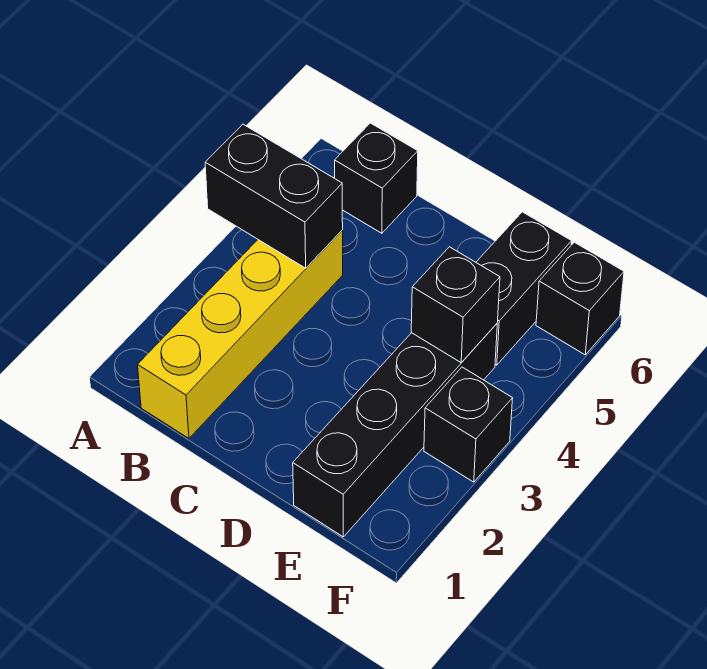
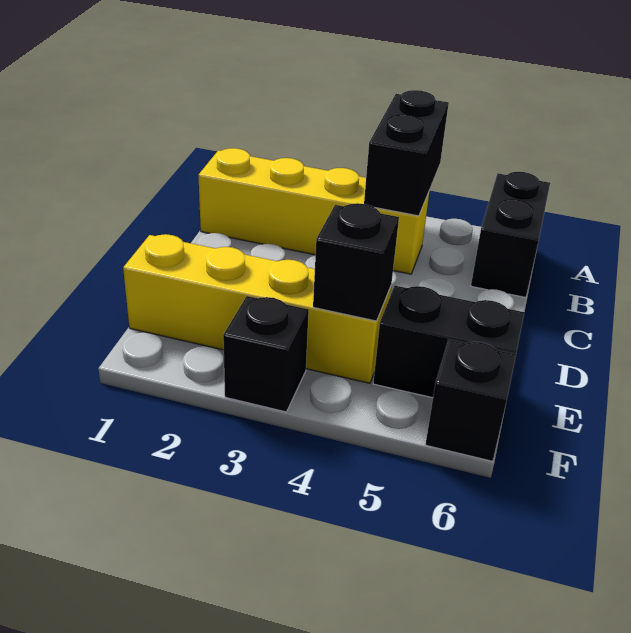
black brick B6 level 1 -> black brick A6:B6 level 1
black brick E1:E4 level 1 -> yellow brick E1:E4 level 1

